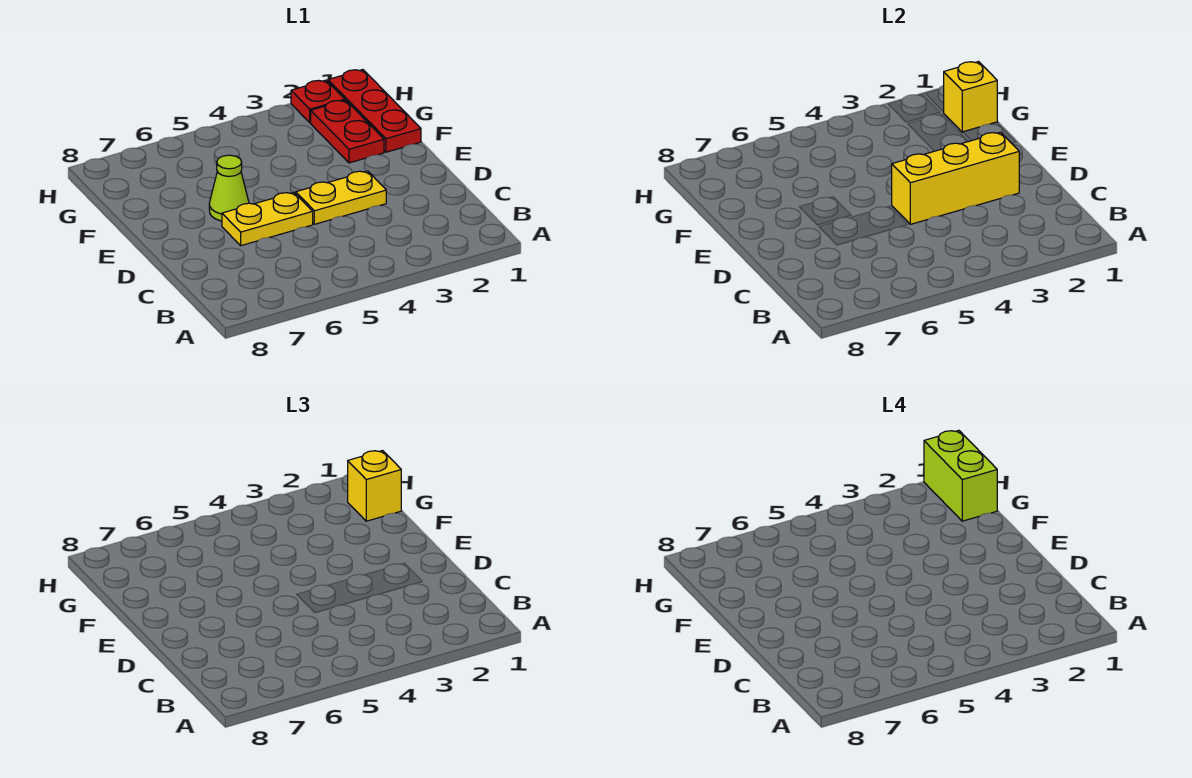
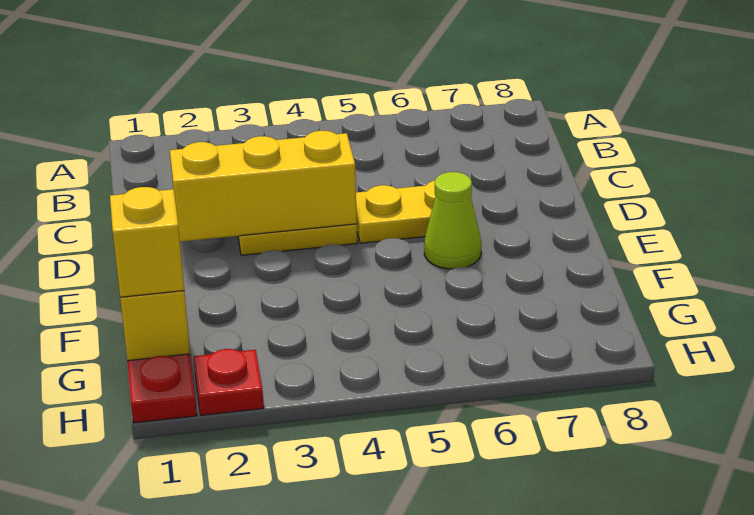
red plate F2:G2 level 1 -> none
lime brick G1:H1 level 4 -> none

